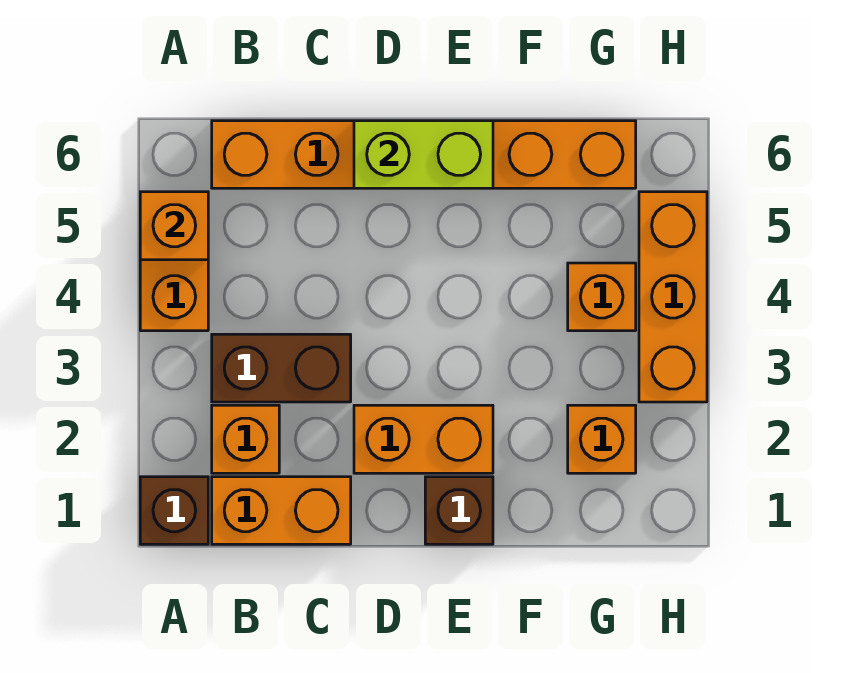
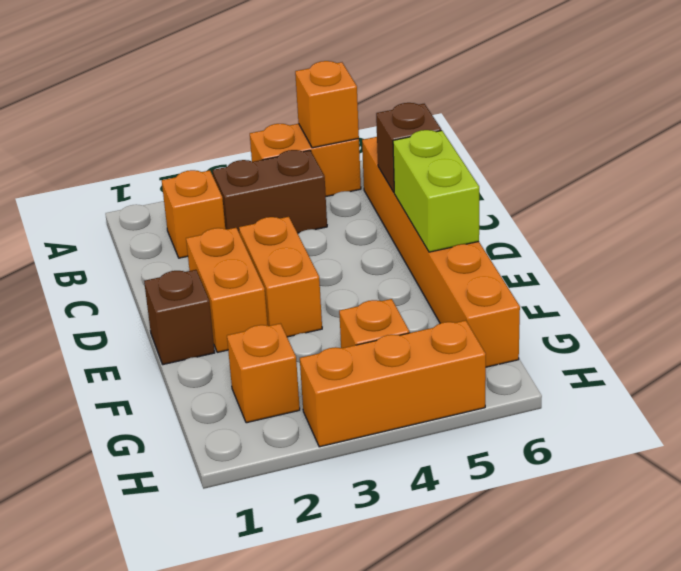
brown brick A1 level 1 -> brown brick C6 level 2
orange brick B1:C1 level 1 -> orange brick D3:E3 level 1
brown brick B3:C3 level 1 -> brown brick B3:B4 level 1

